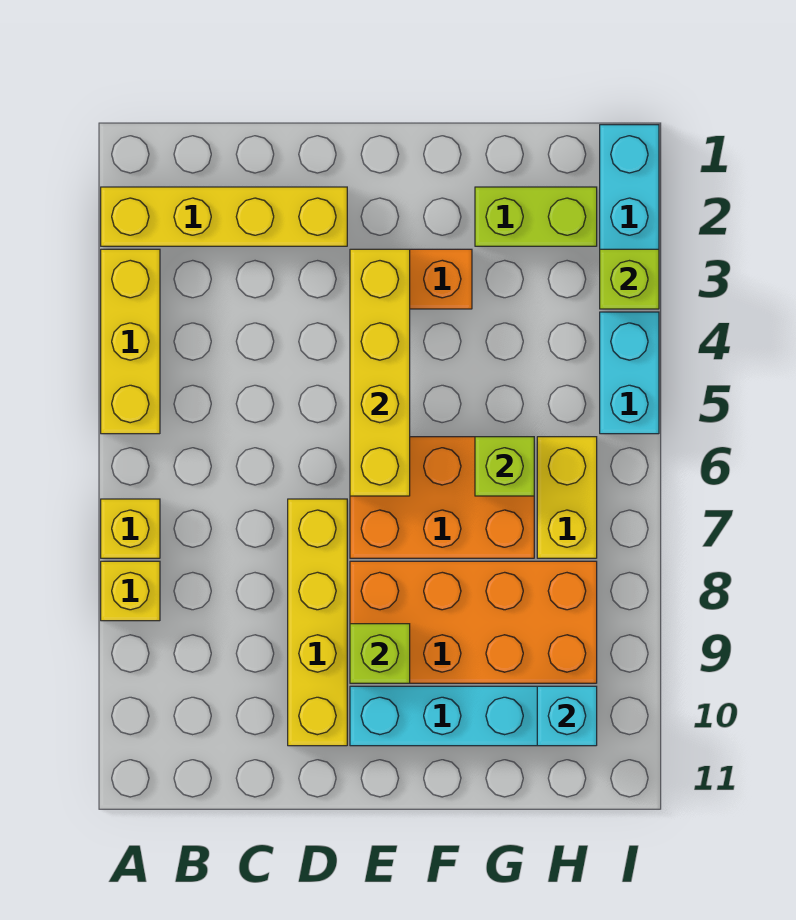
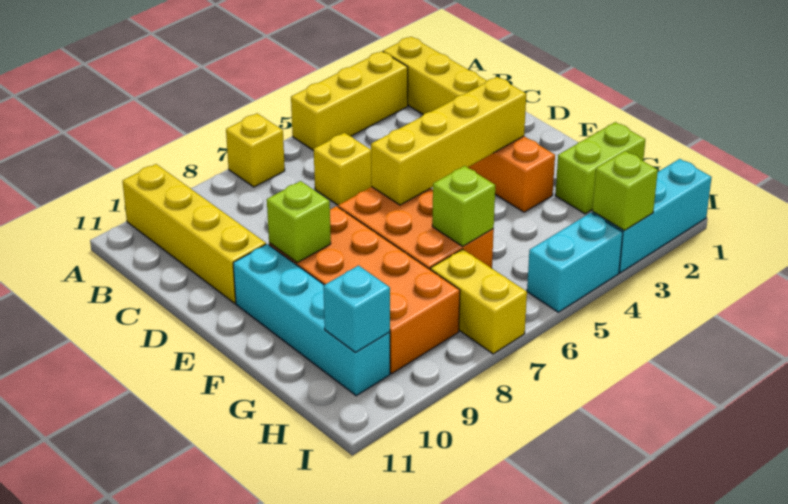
yellow brick A8 level 1 -> yellow brick C6 level 1
yellow brick D7:D10 level 1 -> yellow brick A10:D10 level 1
lime brick G2:H2 level 1 -> lime brick G1:G2 level 1
yellow brick H6:H7 level 1 -> yellow brick H7:I7 level 1

